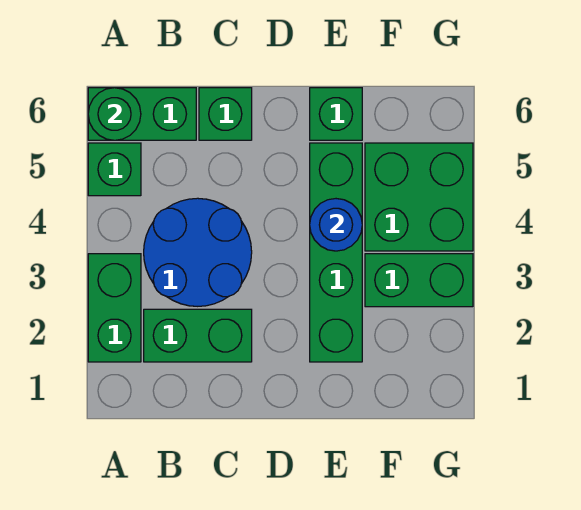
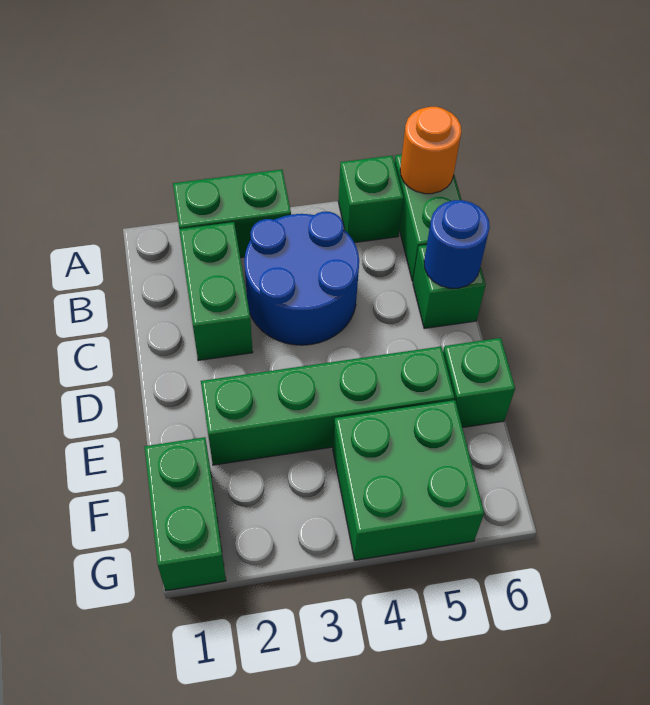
green round brick A6 level 2 -> orange round brick A6 level 2
blue round brick E4 level 2 -> blue round brick C6 level 2
green brick F3:G3 level 1 -> green brick F1:G1 level 1

